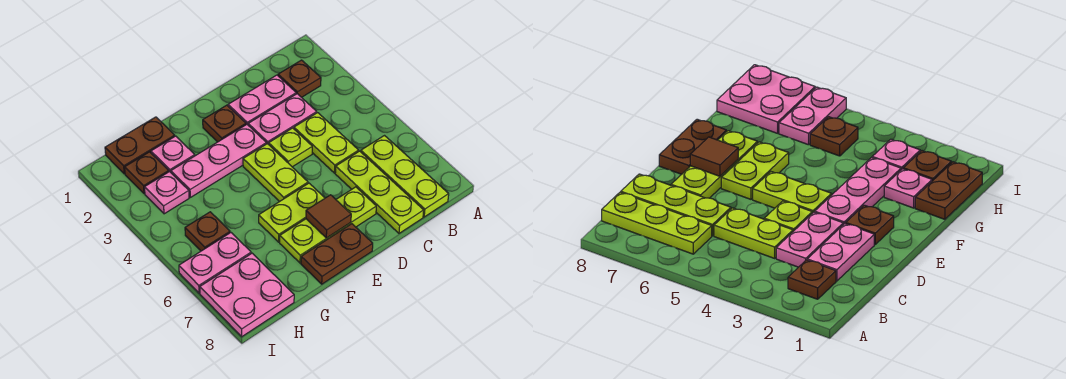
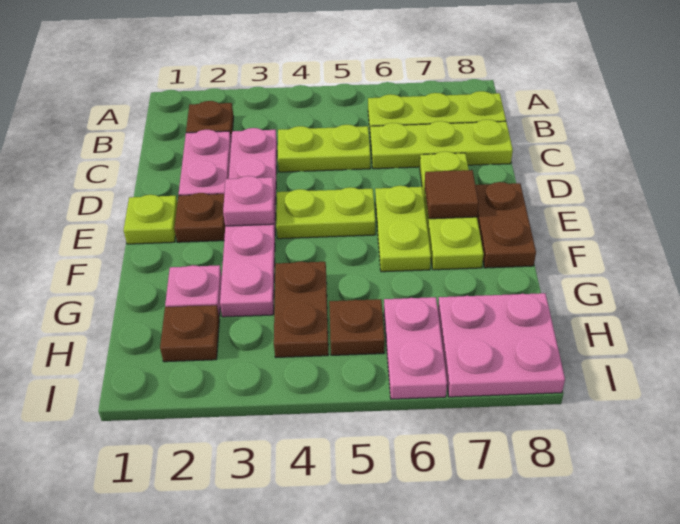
lime plate D4 level 1 -> lime plate E1 level 1
brown plate G1:H1 level 1 -> brown plate G4:H4 level 1
pink plate H3 level 1 -> pink plate E3 level 2

